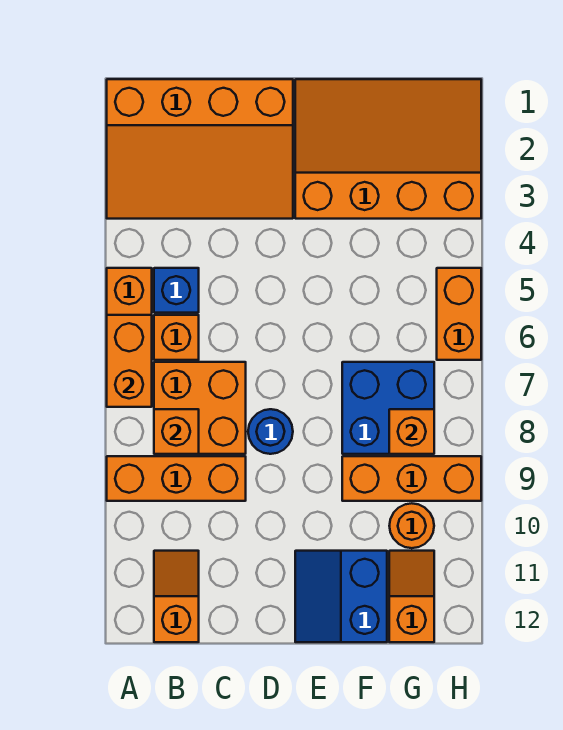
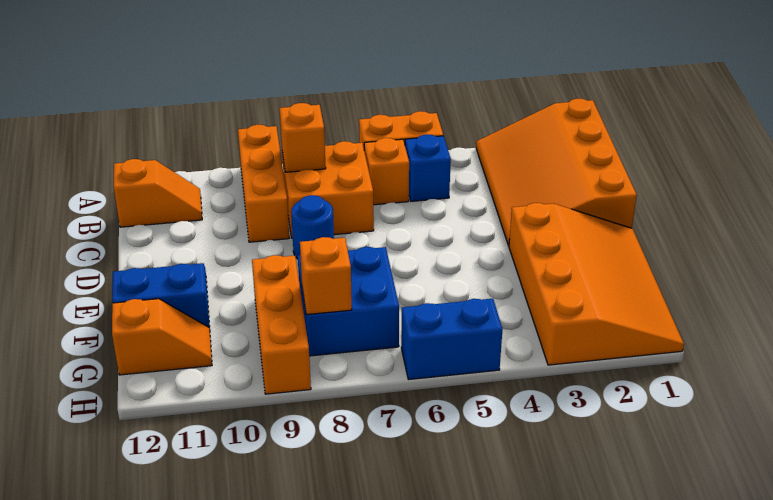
orange brick A6:A7 level 2 -> none
orange round brick G10 level 1 -> none
orange brick H5:H6 level 1 -> blue brick H5:H6 level 1

